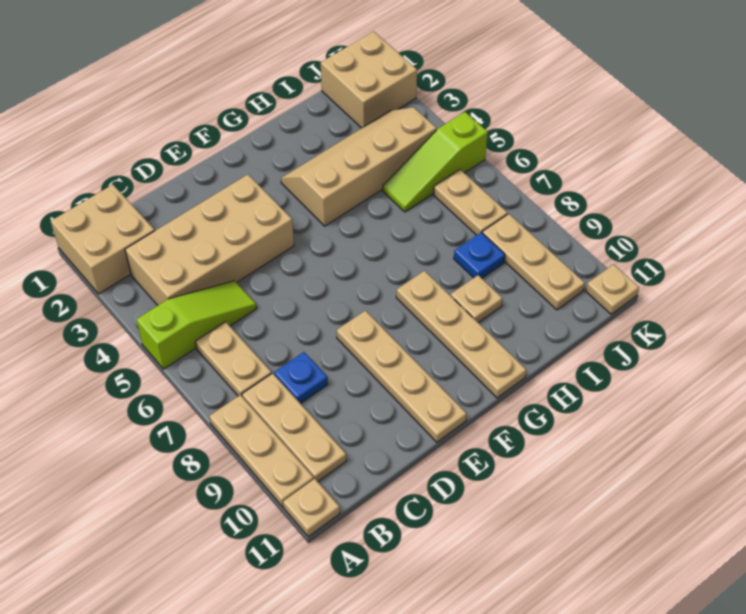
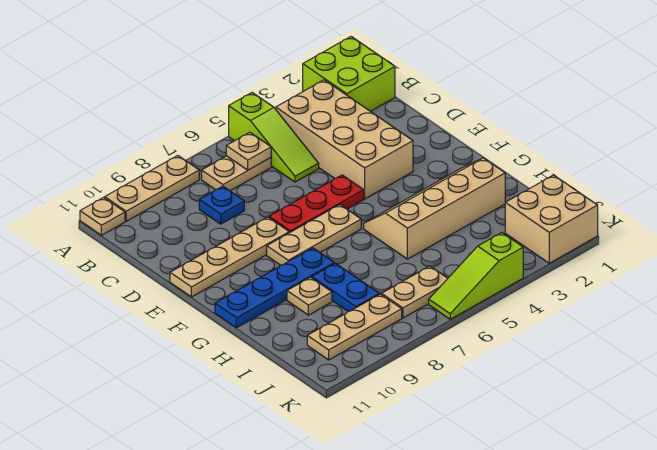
tan brick A1:B2 level 1 -> lime brick A1:B2 level 1
tan plate B8:B10 level 1 -> tan plate F6:F8 level 1
none -> red plate E5:E7 level 1
tan slope G3:J4 level 1 top 4 -> tan slope G2:H5 level 1 top H
tan plate G8:G11 level 1 -> blue plate G8:G11 level 1
lime slope I5:K5 level 1 top K -> lime slope K4:K6 level 1 top 4
blue plate I8 level 1 -> blue plate H8:I8 level 1
tan plate K11 level 1 -> tan plate B6 level 2

